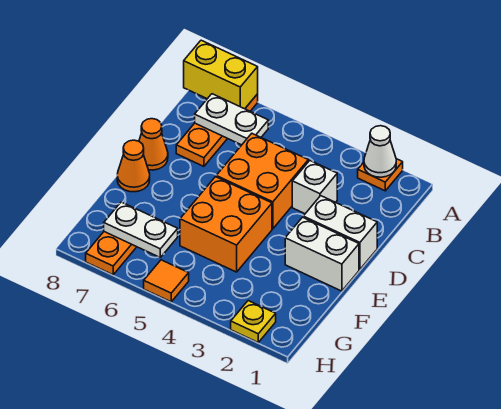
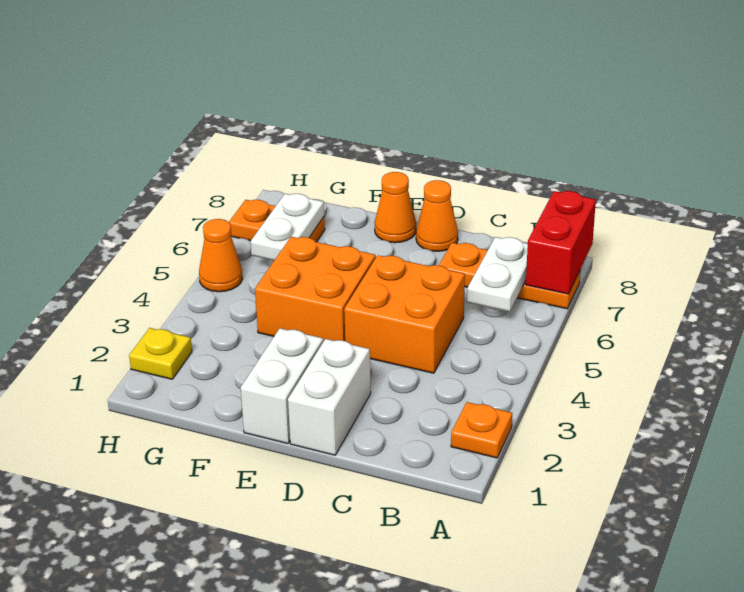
white cone A2 level 2 -> none
yellow brick A7:A8 level 2 -> red brick A7:A8 level 2
white brick C3 level 1 -> none
orange tile H5 level 1 -> orange cone H5 level 1

